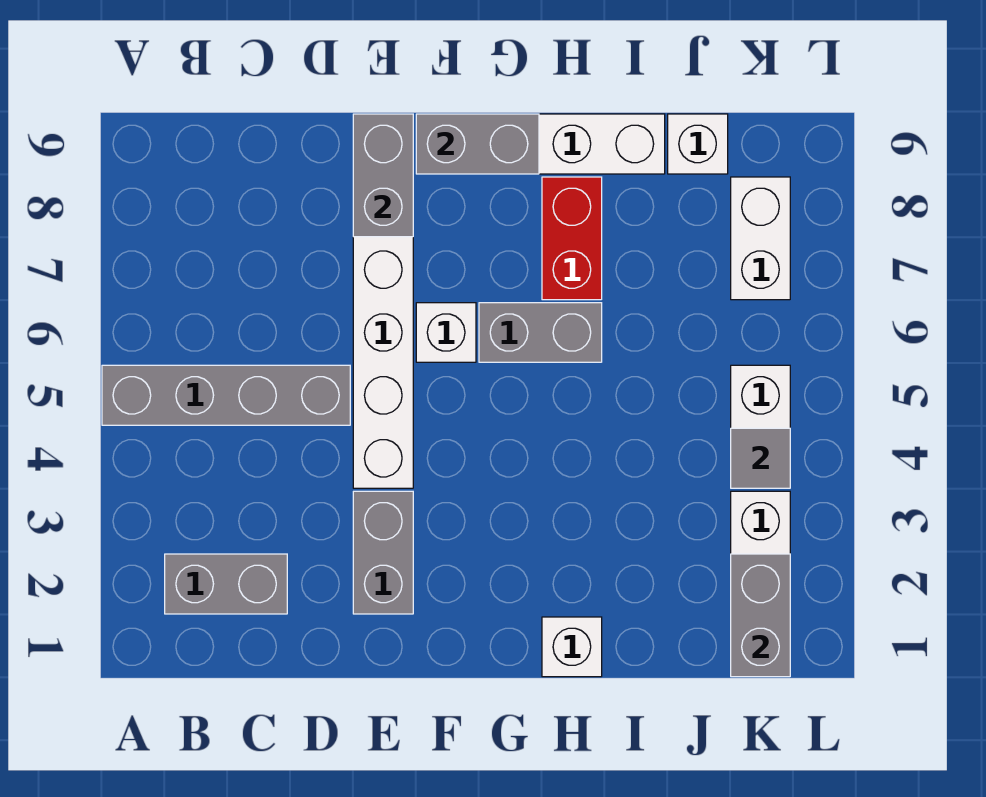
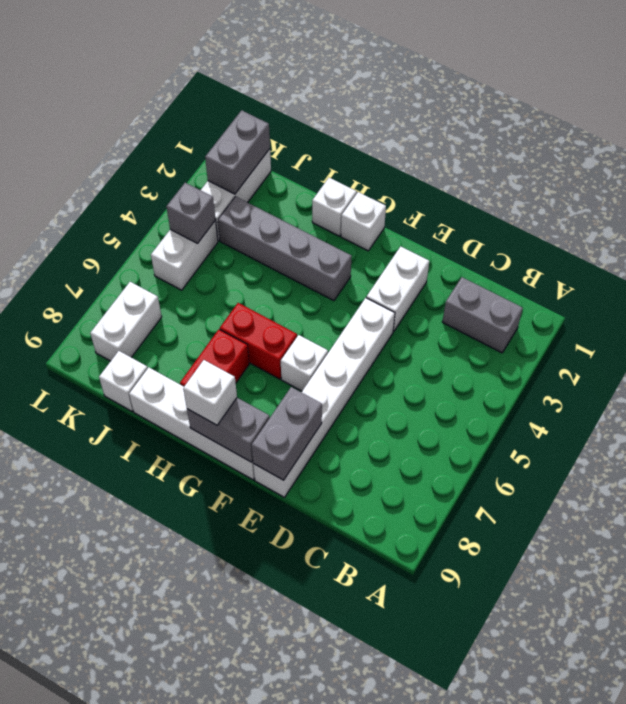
grey brick A5:D5 level 1 -> grey brick G3:J3 level 1
grey brick E2:E3 level 1 -> white brick E2:E3 level 1
none -> white brick G1 level 1
grey brick G6:H6 level 1 -> red brick G6:H6 level 1
none -> white brick G9 level 3
grey tile K4 level 2 -> grey brick K4 level 2

